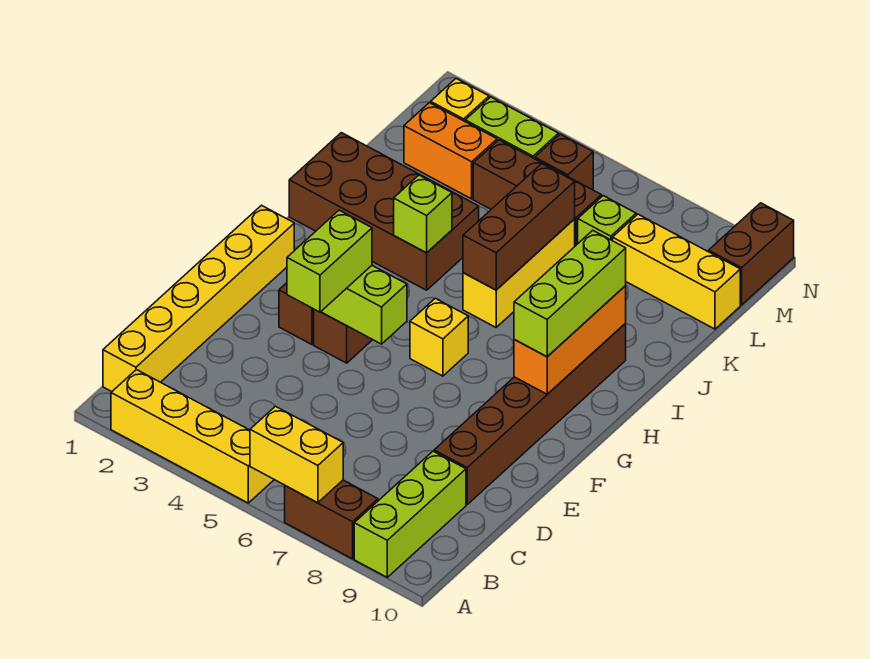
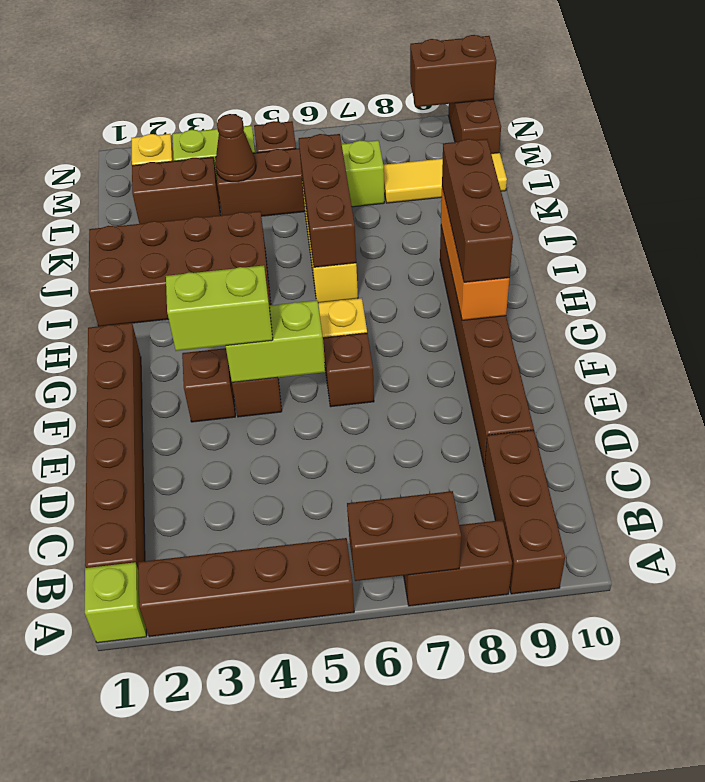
yellow brick A2:A5 level 1 -> brown brick A2:A5 level 1
yellow brick A6:A7 level 2 -> brown brick A6:A7 level 2
lime brick A9:C9 level 1 -> brown brick A9:C9 level 1
yellow brick B1:G1 level 1 -> brown brick B1:G1 level 1
lime brick E4:F4 level 3 -> lime brick F3:F4 level 3
none -> brown brick F6 level 1
lime brick G9:I9 level 3 -> brown brick G9:I9 level 3
lime brick I4 level 2 -> lime brick A1 level 1
orange brick L2:L3 level 1 -> brown brick L2:L3 level 1
none -> brown cone L4 level 2
yellow brick L8:L10 level 1 -> yellow tile L8:L10 level 1
none -> brown brick N9:N10 level 2

